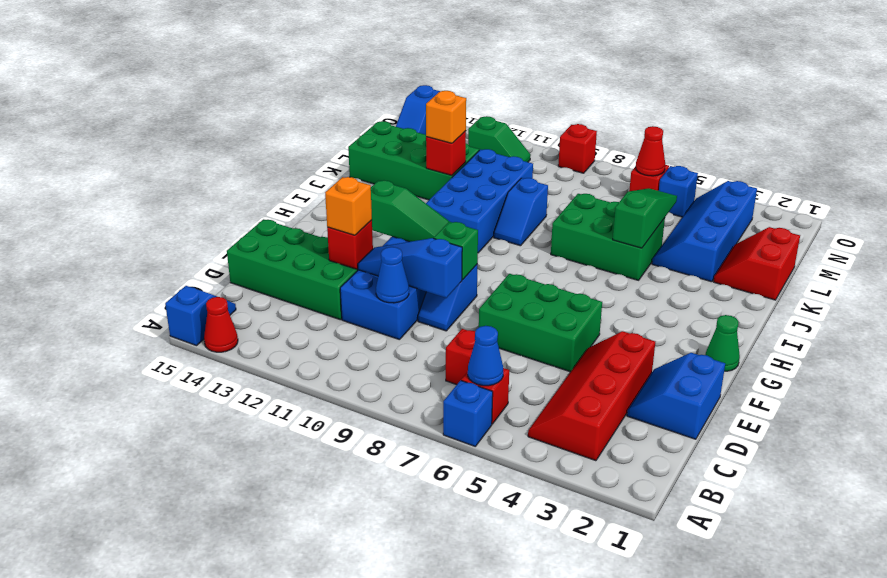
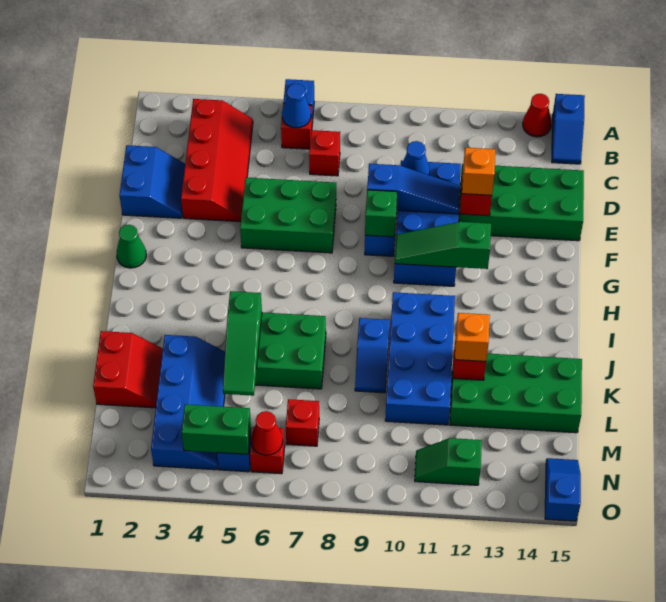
blue slope J9:K9 level 1 top K -> blue slope J9:K9 level 1 top J
none -> green brick N4:N5 level 2
red brick O9 level 1 -> red brick M7 level 1

